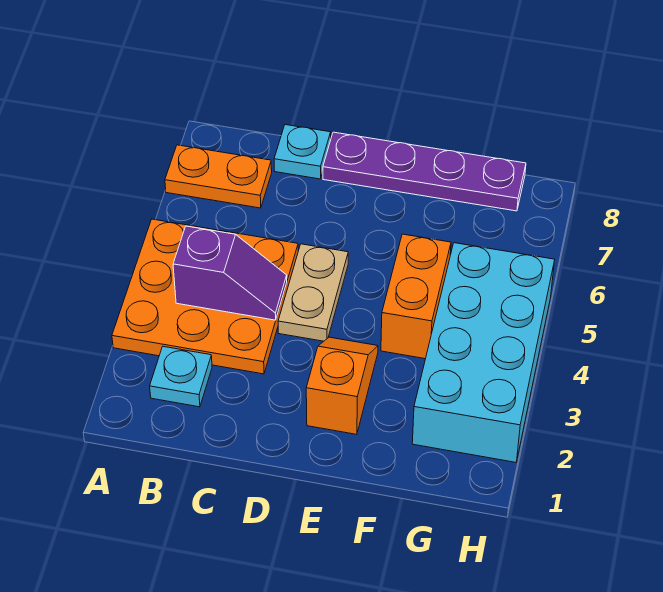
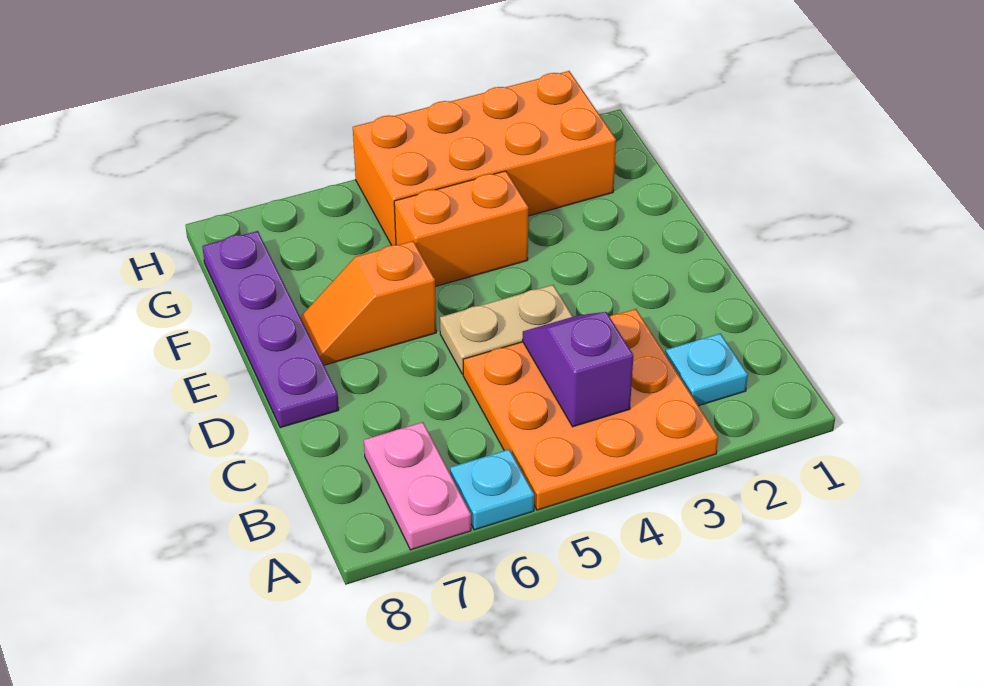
orange plate A7:B7 level 1 -> pink plate A7:B7 level 1
cyan plate C8 level 1 -> cyan plate A6 level 1
orange slope E2:E3 level 1 top 2 -> orange slope E6:E7 level 1 top 6
cyan brick G2:H5 level 1 -> orange brick G2:H5 level 1

